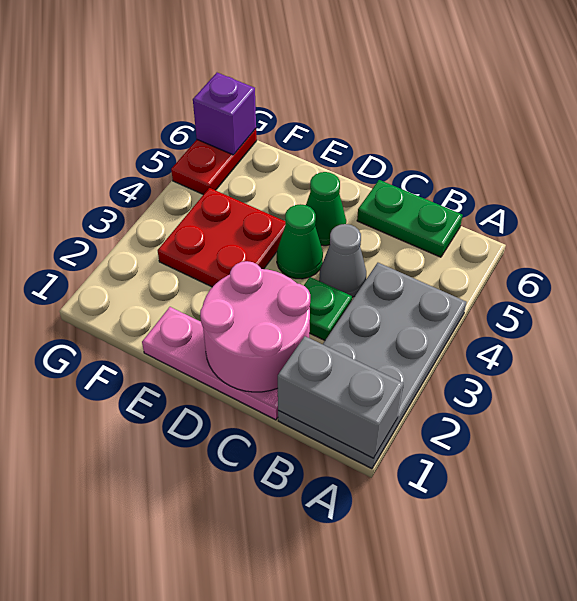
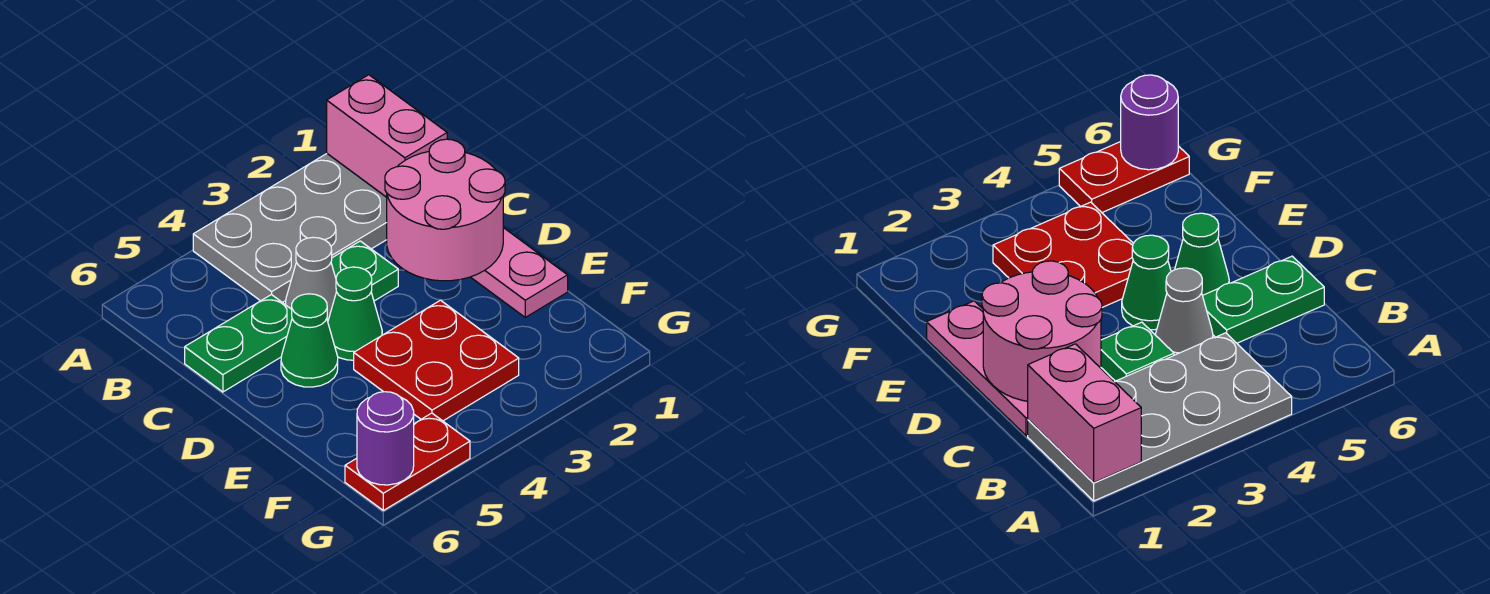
grey brick A1:B1 level 2 -> pink brick A1:B1 level 2
green plate B6:C6 level 1 -> green plate C5:C6 level 1
purple brick G6 level 2 -> purple round brick G6 level 2

